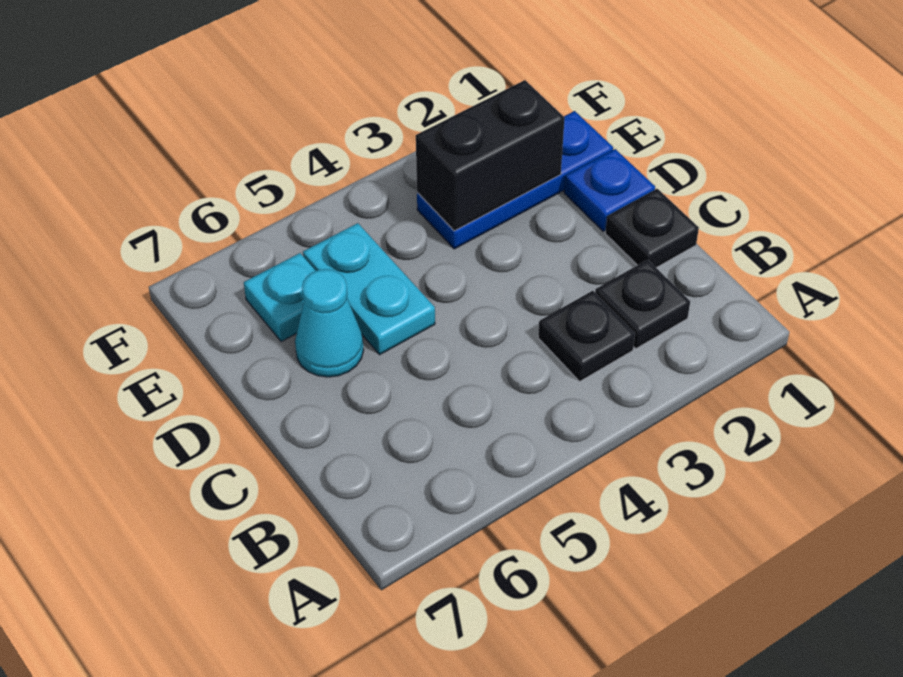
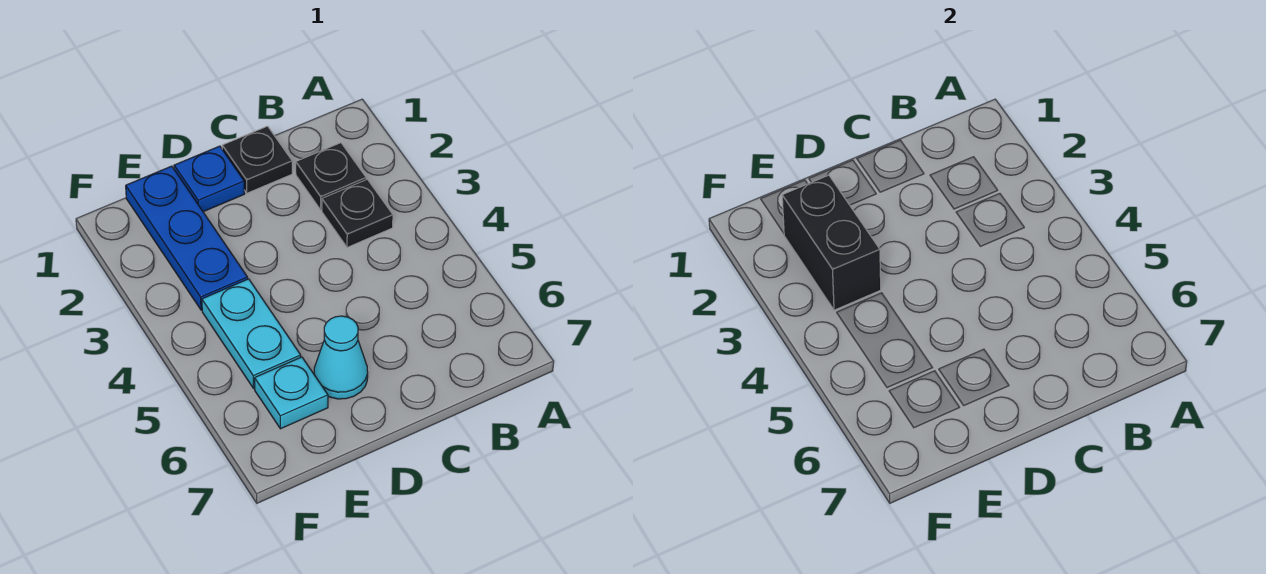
cyan plate D5:E5 level 1 -> cyan plate E4:E5 level 1

